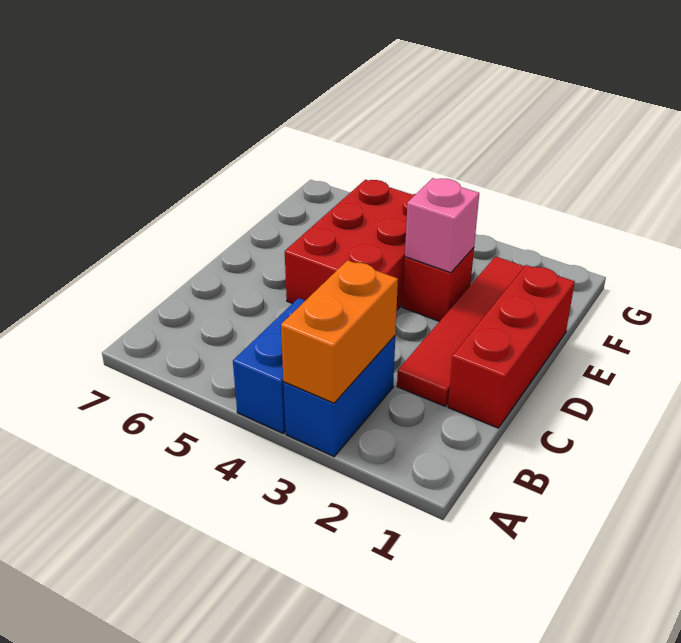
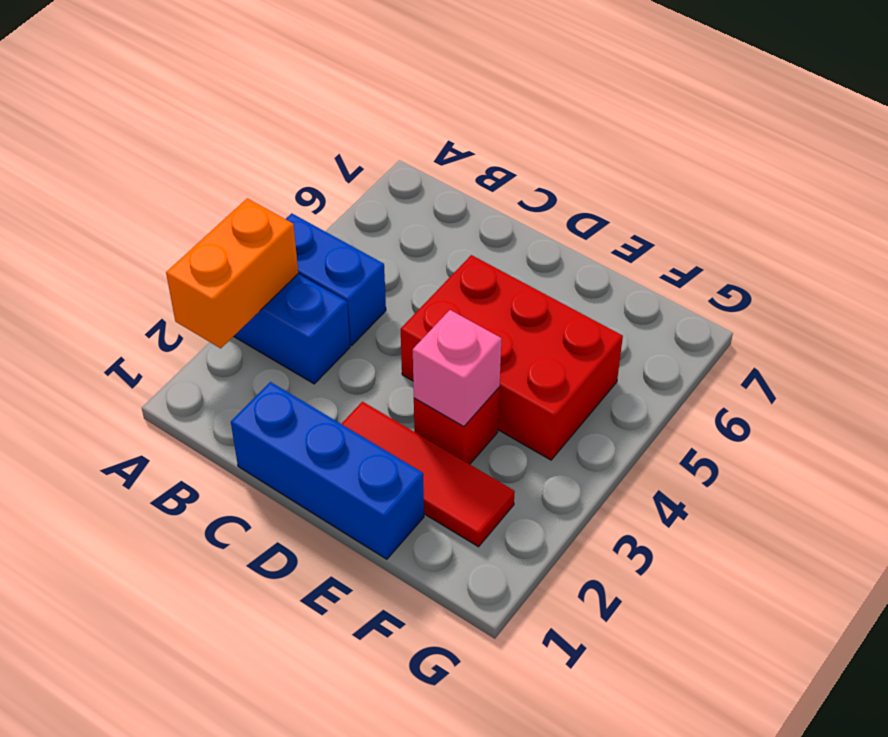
orange brick A3:B3 level 2 -> orange brick A2:A3 level 2
red brick C1:E1 level 1 -> blue brick C1:E1 level 1
red tile C2:F2 level 1 -> red tile D2:F2 level 1

